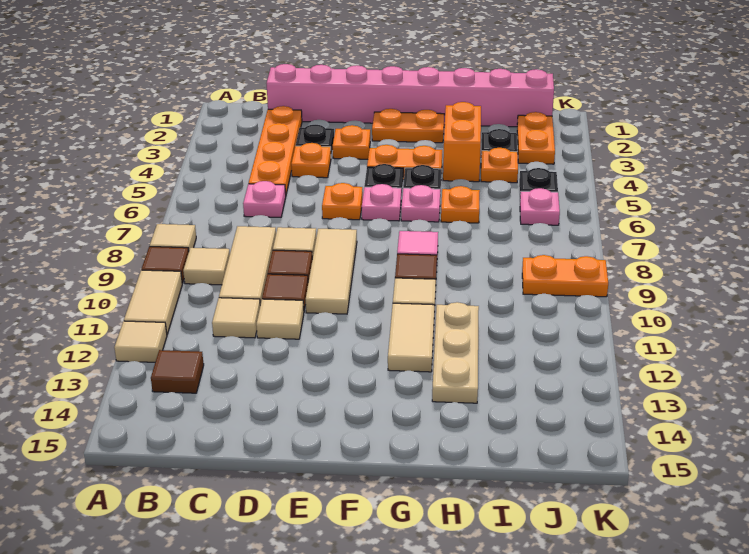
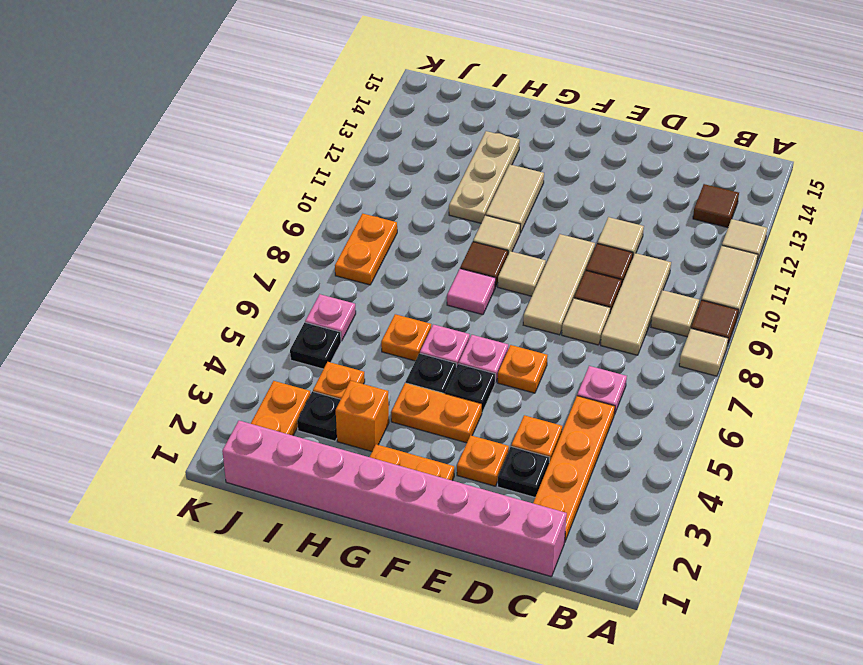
tan tile C11 level 1 -> tan tile F9 level 1
orange brick H3:H4 level 1 -> orange brick H3 level 1
orange plate J9:K9 level 1 -> orange plate J8:J9 level 1

